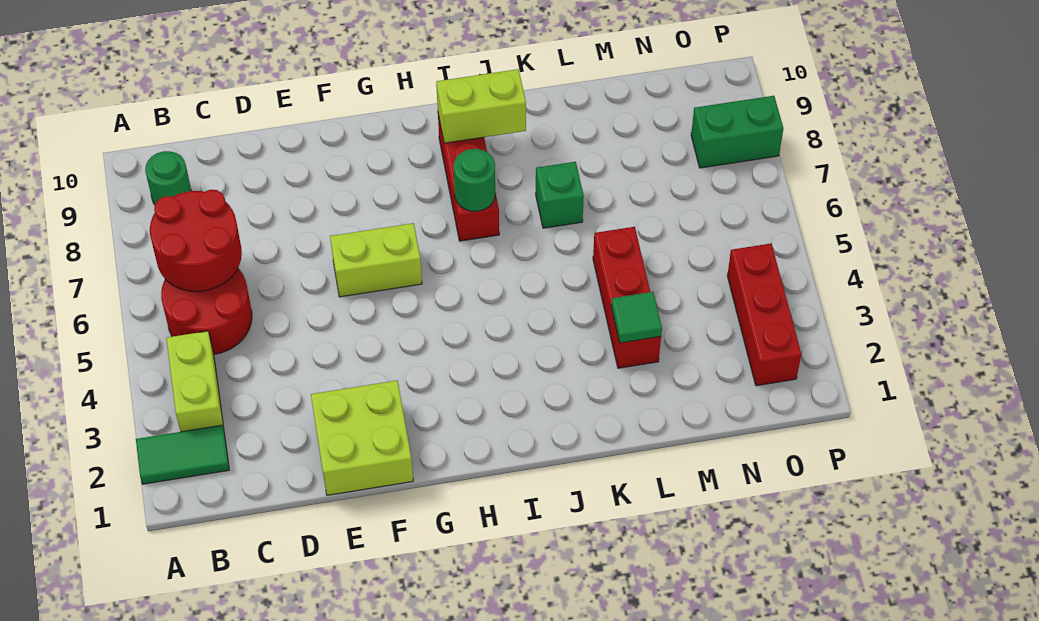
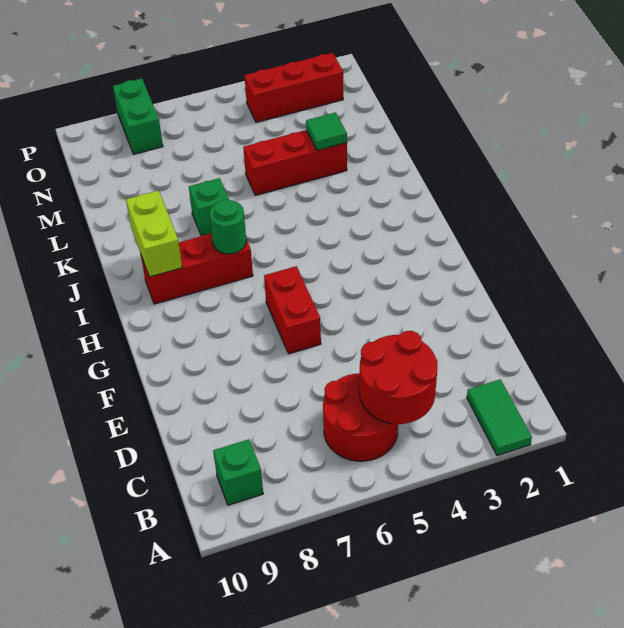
lime brick B3:B4 level 1 -> none
red round brick B6:C7 level 2 -> red round brick B4:C5 level 2
green round brick B9 level 1 -> green brick B9 level 1
lime brick E1:F2 level 1 -> none
lime brick F6:G6 level 1 -> red brick F6:G6 level 1

